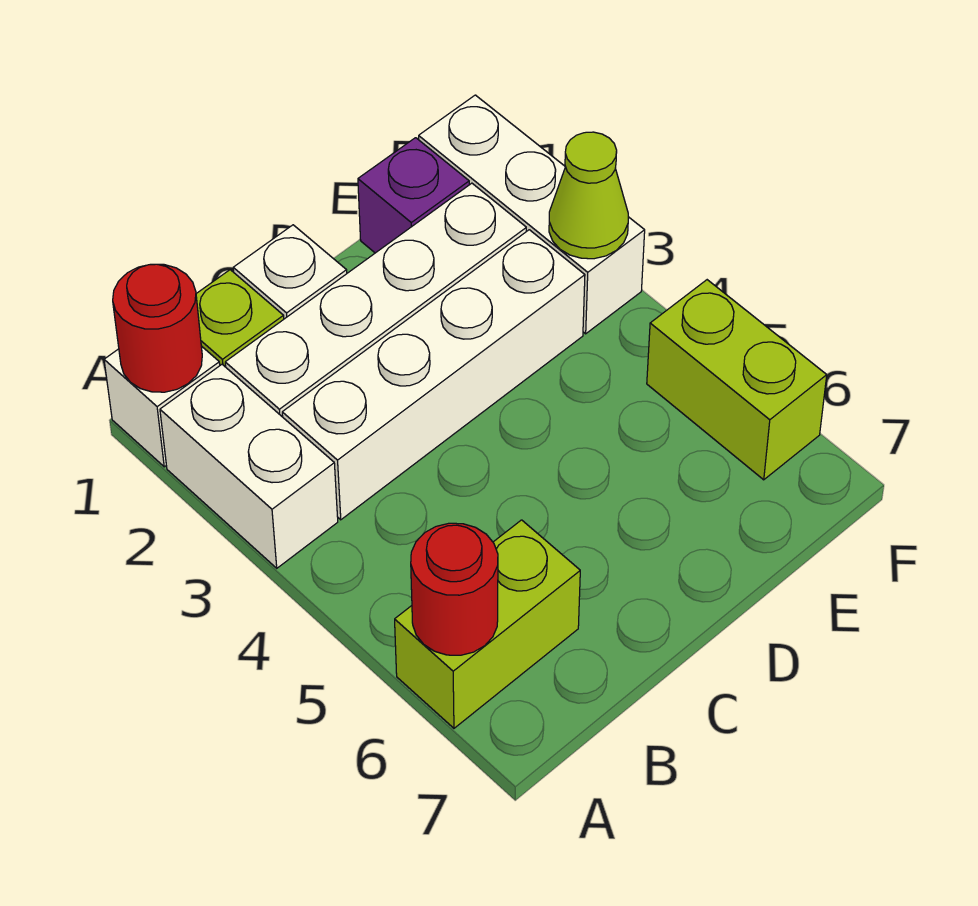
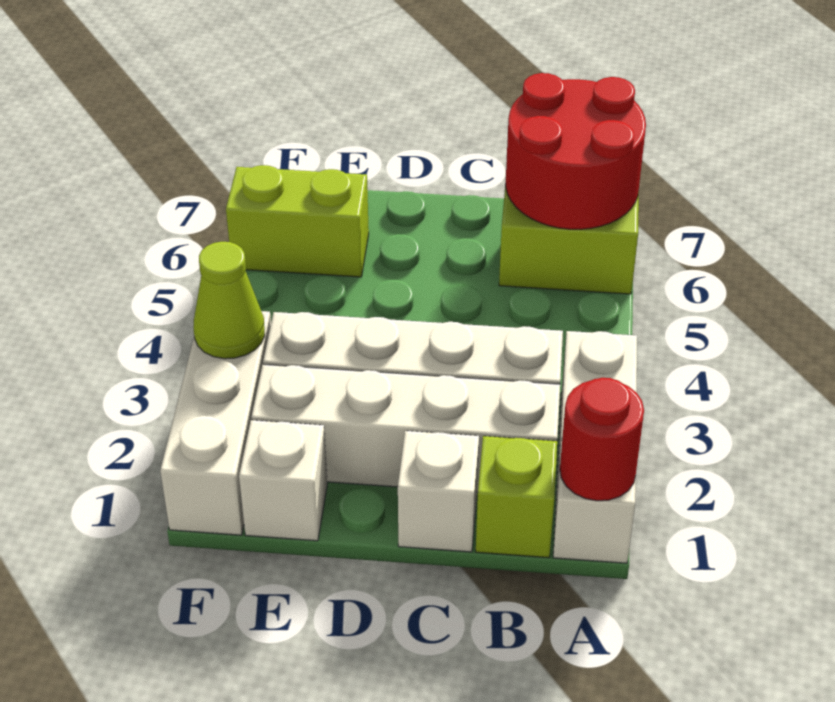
red round brick A6 level 2 -> red round brick A6:B7 level 2
purple brick E1 level 1 -> white brick E1 level 1
lime brick F5:F6 level 1 -> lime brick E6:F6 level 1

